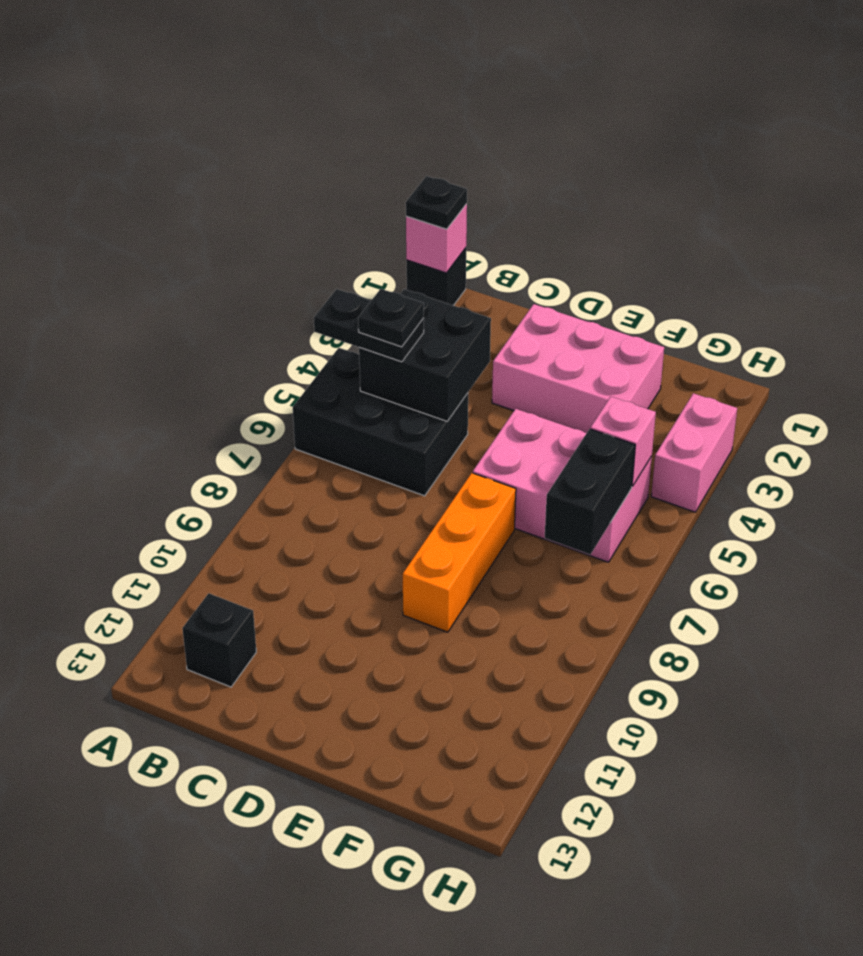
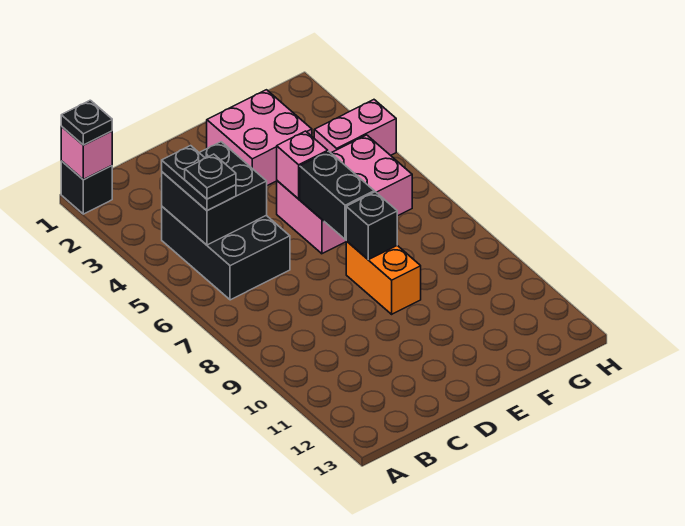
black brick A5:C6 level 1 -> black brick B4:C6 level 1
black plate A5:B5 level 3 -> black plate B4:B5 level 3
black brick B12 level 1 -> black brick E8 level 2
pink brick D2:F3 level 1 -> pink brick E2:F3 level 1
orange brick E7:E9 level 1 -> orange brick E8:E9 level 1
pink brick G5 level 2 -> pink brick E5 level 2
black brick G6:G7 level 2 -> black brick E6:E7 level 2
pink brick H3:H4 level 1 -> pink brick G4:H4 level 1

